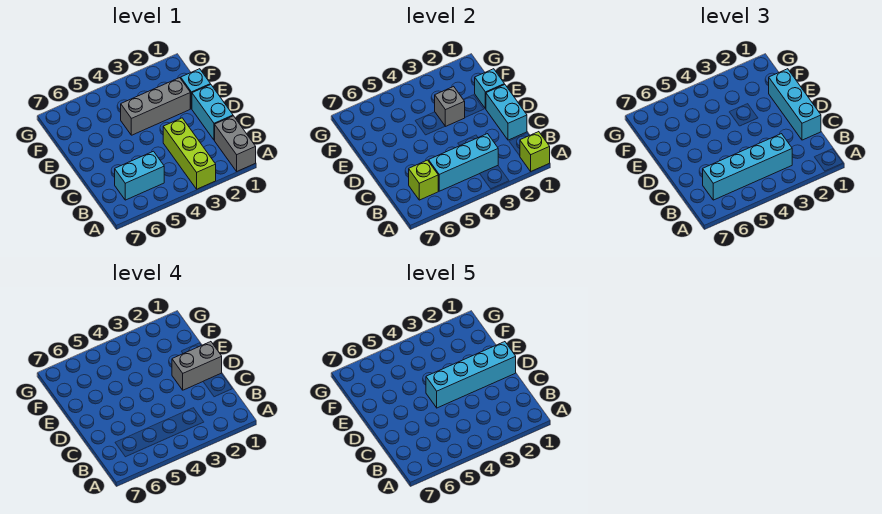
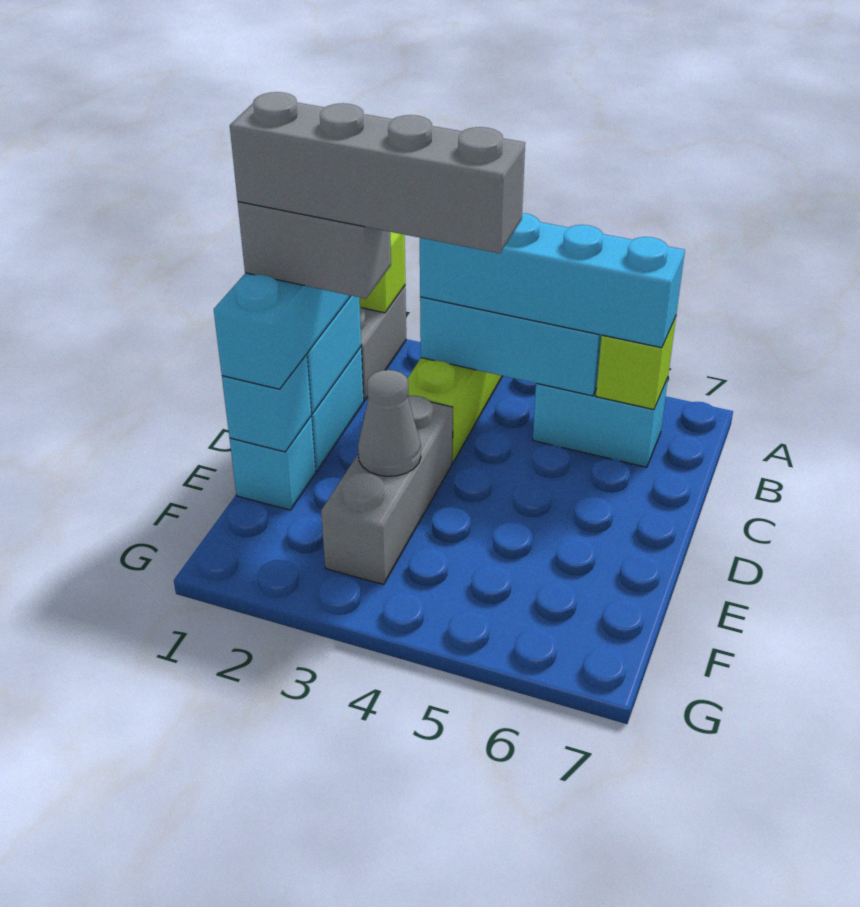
cyan brick D1:D4 level 5 -> grey brick D1:D4 level 5
grey brick E2:E4 level 1 -> grey brick D3:F3 level 1
grey brick E3 level 2 -> grey cone E3 level 2

